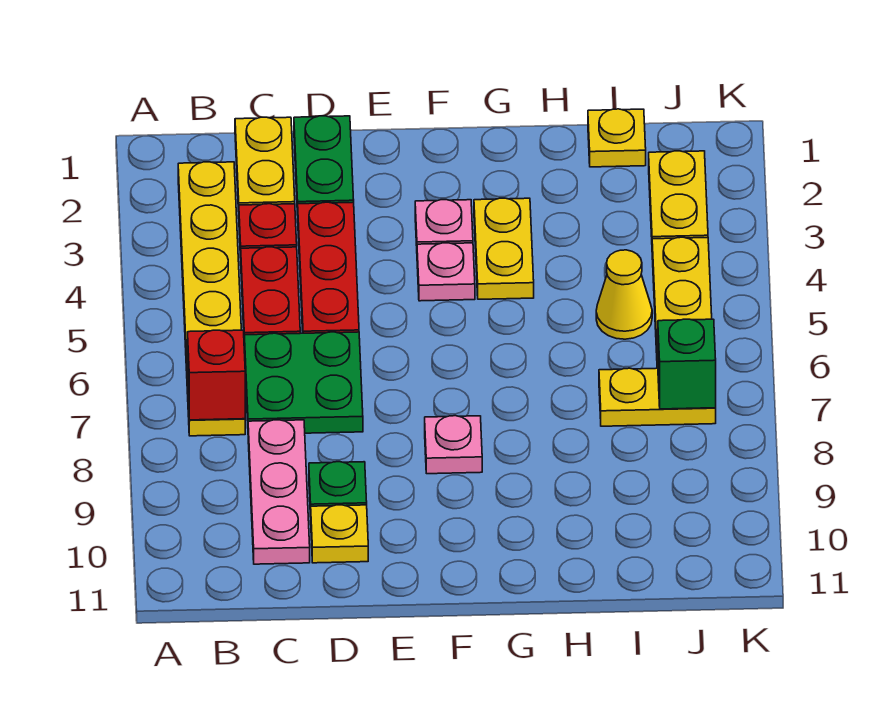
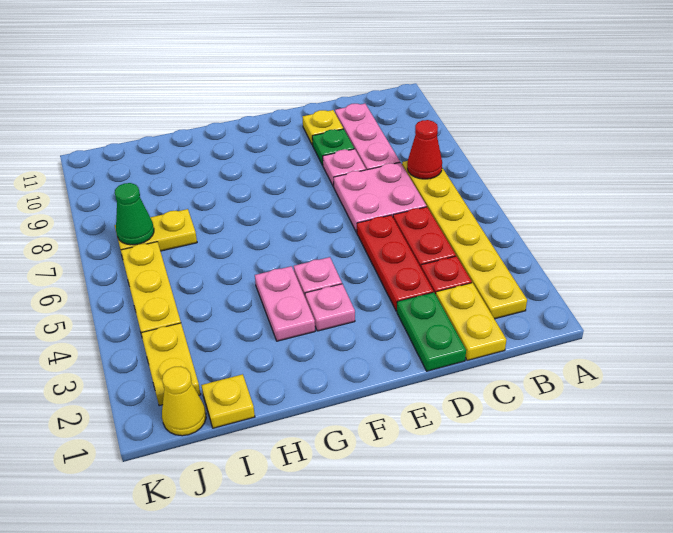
red brick B7 level 2 -> red cone B7 level 2
green plate C6:D7 level 1 -> pink plate C6:D7 level 1
pink plate F8 level 1 -> pink plate D8 level 1
yellow plate G3:G4 level 1 -> pink plate G3:G4 level 1
yellow cone I5 level 1 -> yellow cone J1 level 1
green brick J7 level 2 -> green cone J7 level 2

